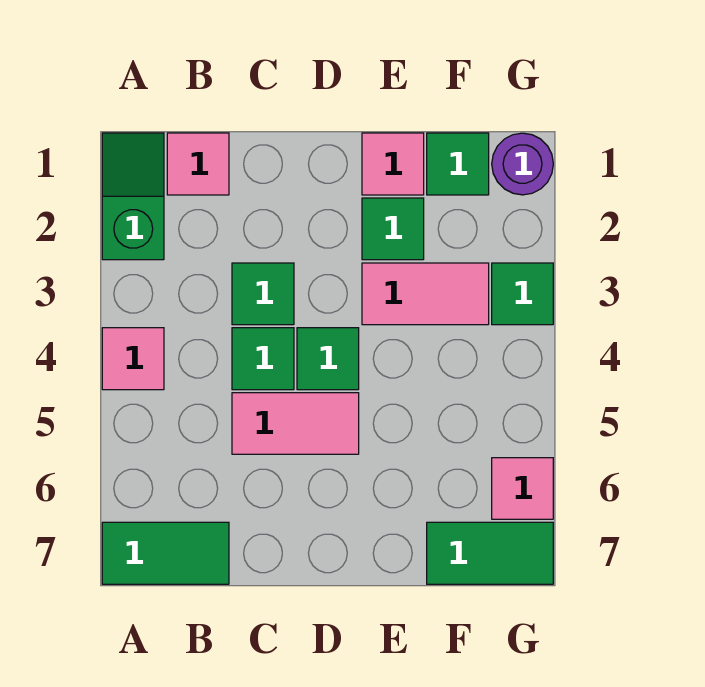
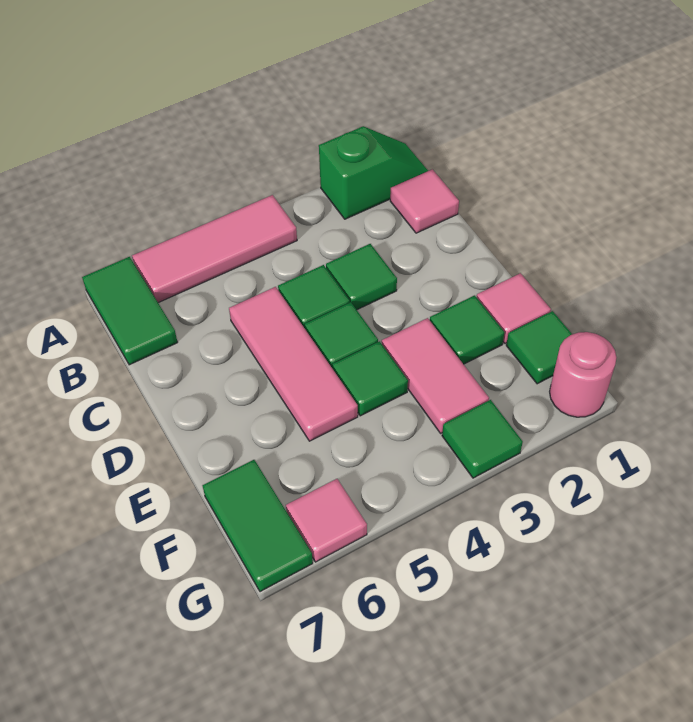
pink tile A4 level 1 -> pink tile A4:A6 level 1
pink tile C5:D5 level 1 -> pink tile C5:E5 level 1
none -> green tile E4 level 1
purple round brick G1 level 1 -> pink round brick G1 level 1

